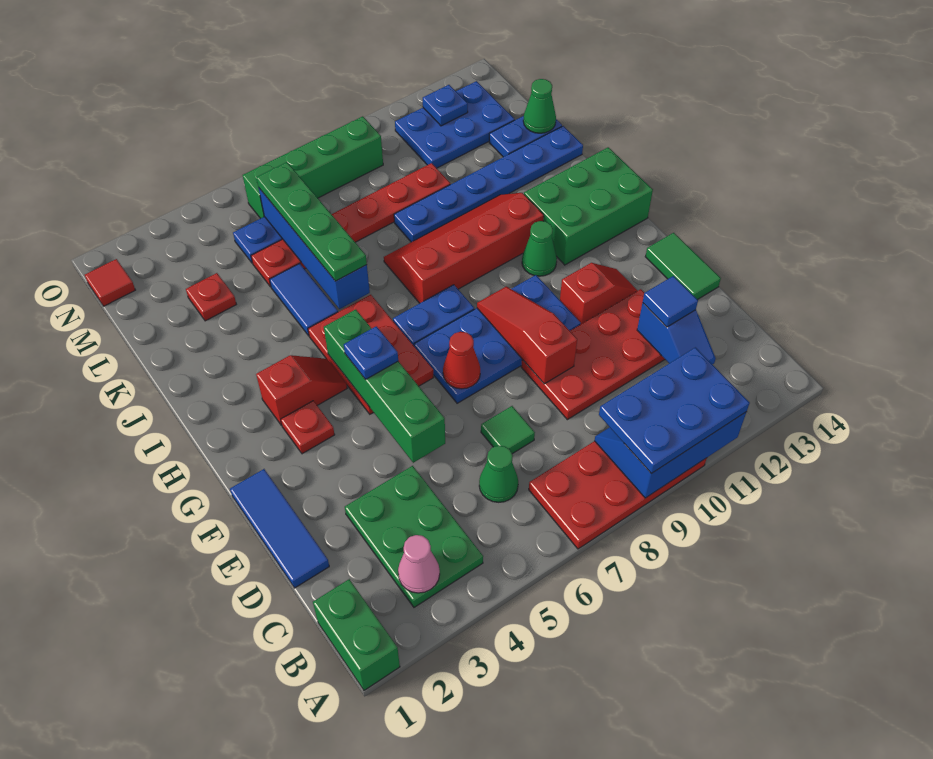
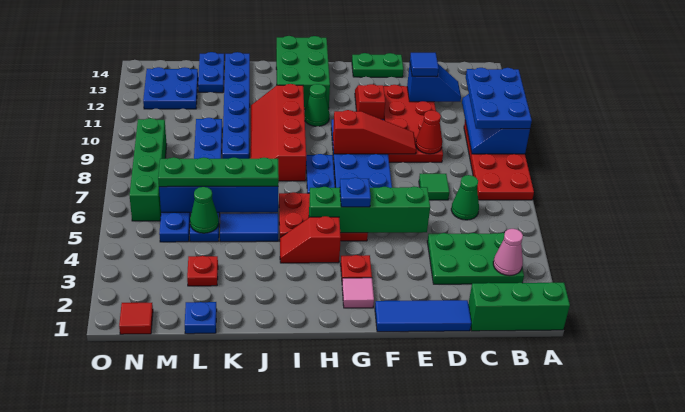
green brick A1:B1 level 1 -> green brick A1:C1 level 1
red slope E9:G9 level 2 top E -> red slope E9:G9 level 2 top G
green tile E14:F14 level 1 -> green plate E14:F14 level 1
red cone F7 level 2 -> red cone D9 level 2
none -> pink tile G2 level 1
red slope H3:H4 level 1 top 3 -> red slope H4:I4 level 1 top H
red plate L5:L10 level 1 -> blue plate L5:L10 level 1
green cone L14 level 2 -> green cone L5 level 2
blue plate M11:N13 level 1 -> blue plate M12:N13 level 1
blue plate N12 level 2 -> blue plate L1 level 1

